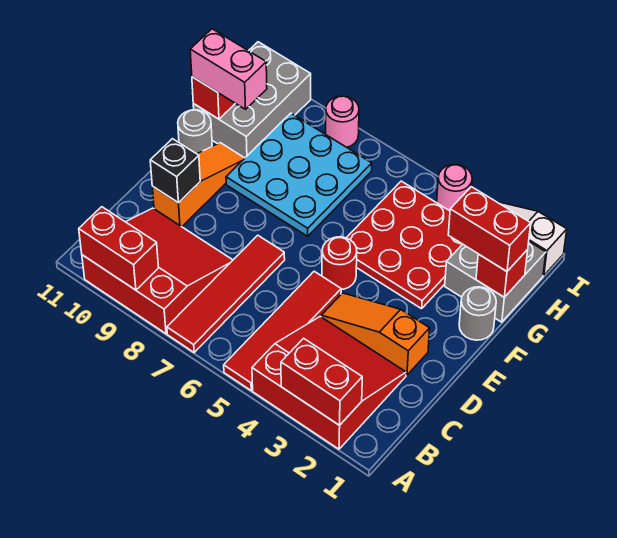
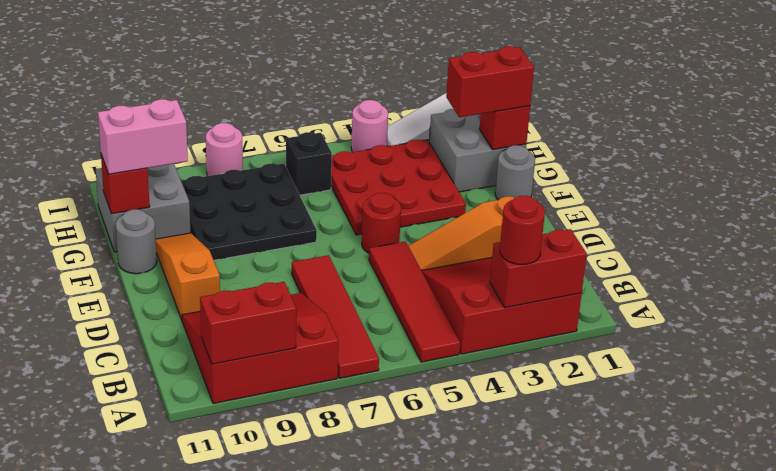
none -> red round brick A3 level 3
black brick D10 level 2 -> black brick H6 level 1
cyan plate F7:H9 level 1 -> black plate F7:H9 level 1
grey brick G10:I11 level 1 -> grey brick G10:H11 level 1

